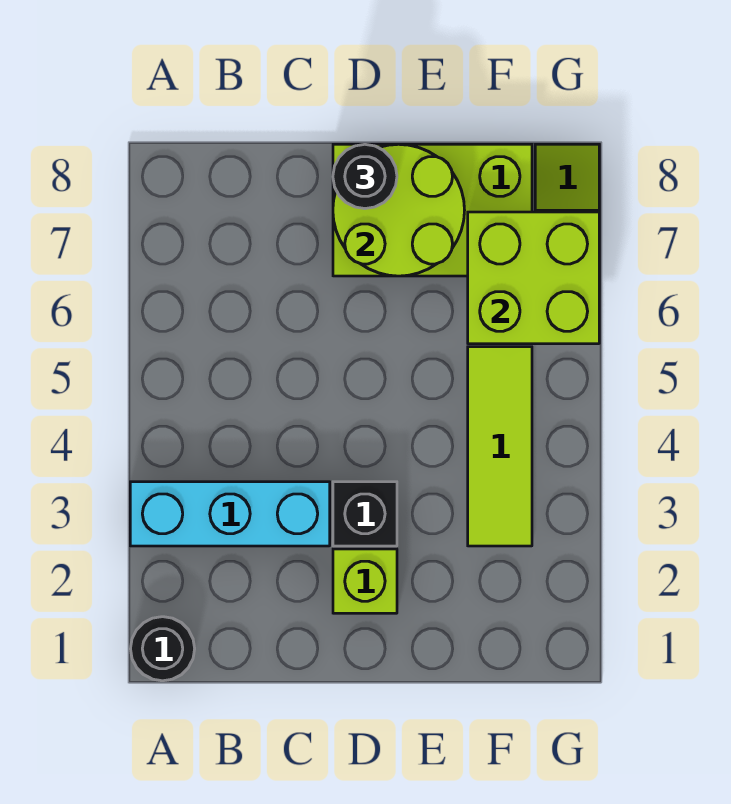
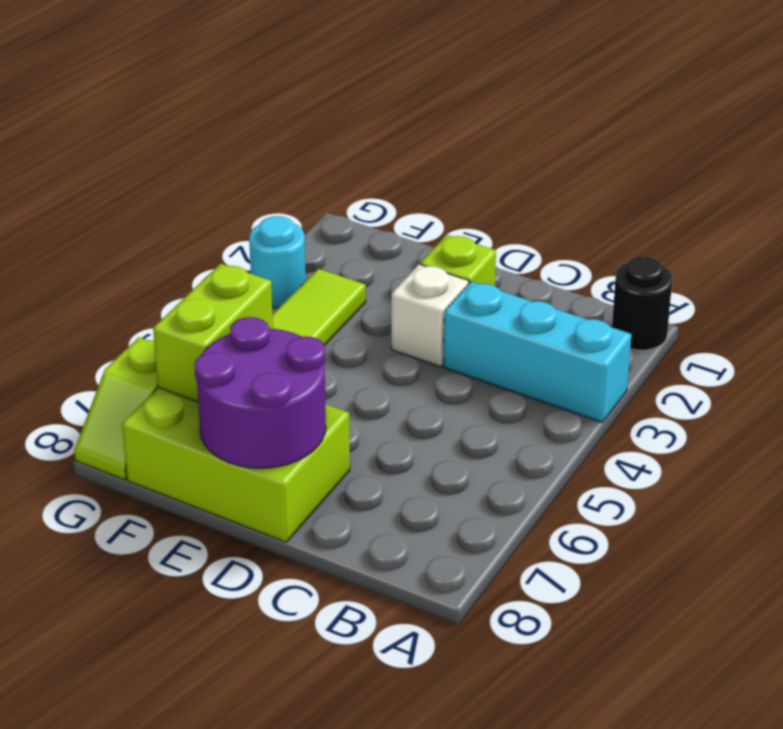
black brick D3 level 1 -> white brick D3 level 1
lime round brick D7:E8 level 2 -> purple round brick D7:E8 level 2
black round brick D8 level 3 -> none
lime brick F6:G7 level 2 -> lime brick F6:F7 level 2
none -> cyan round brick G3 level 1

